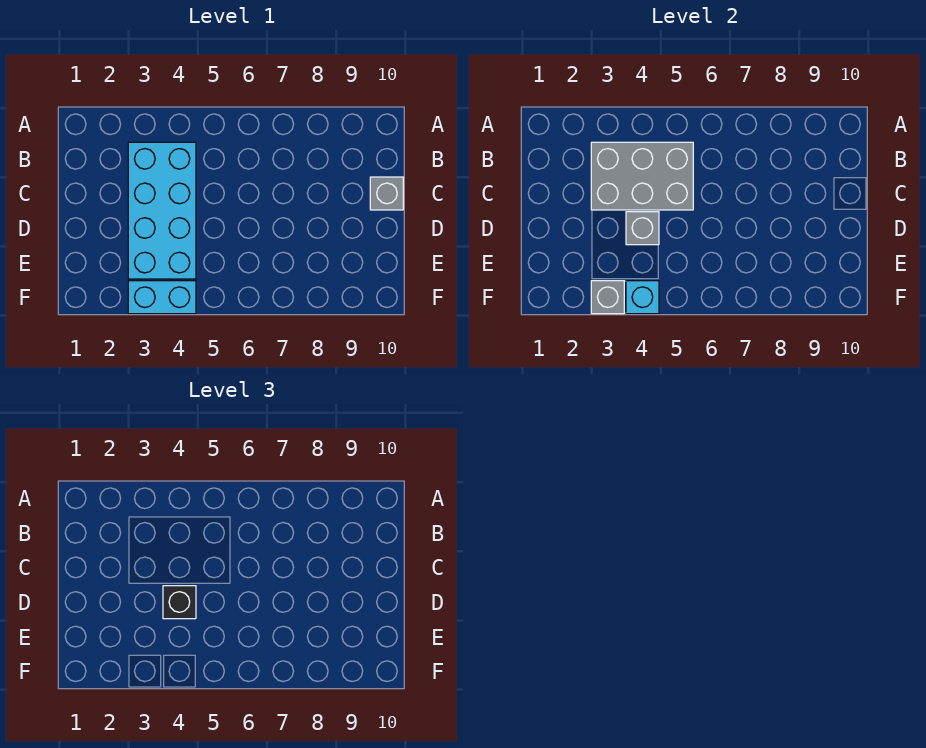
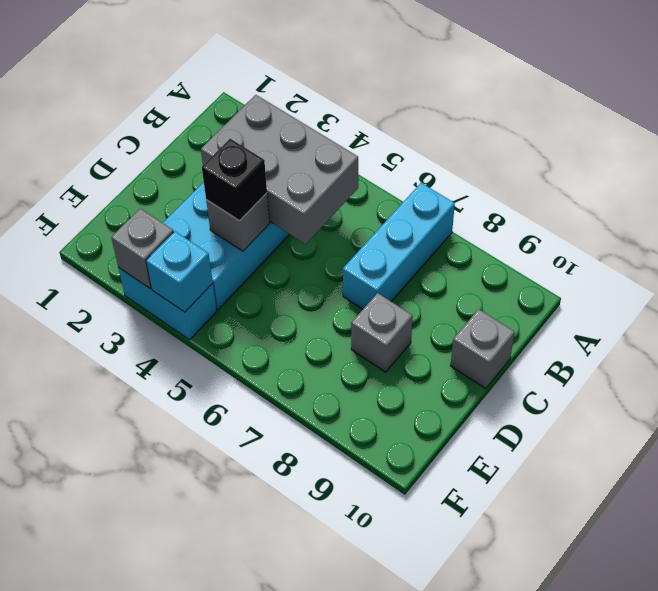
none -> cyan brick A7:C7 level 1
none -> grey brick D8 level 1

